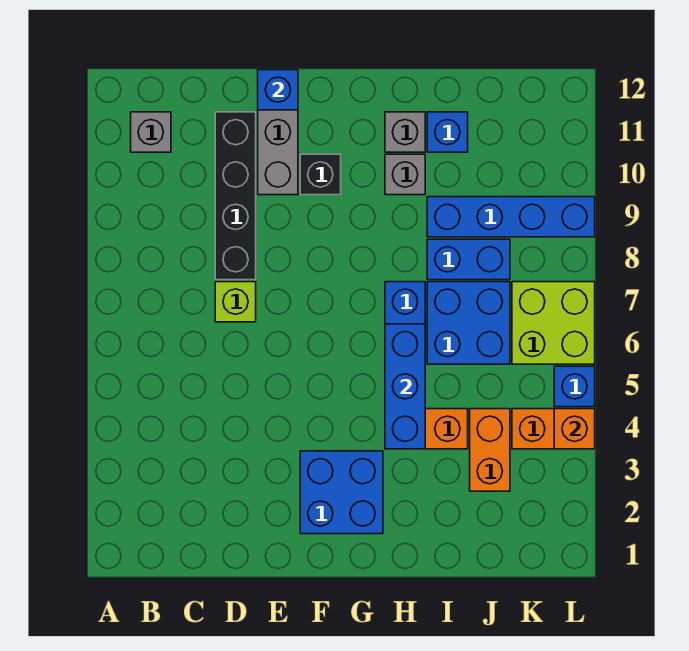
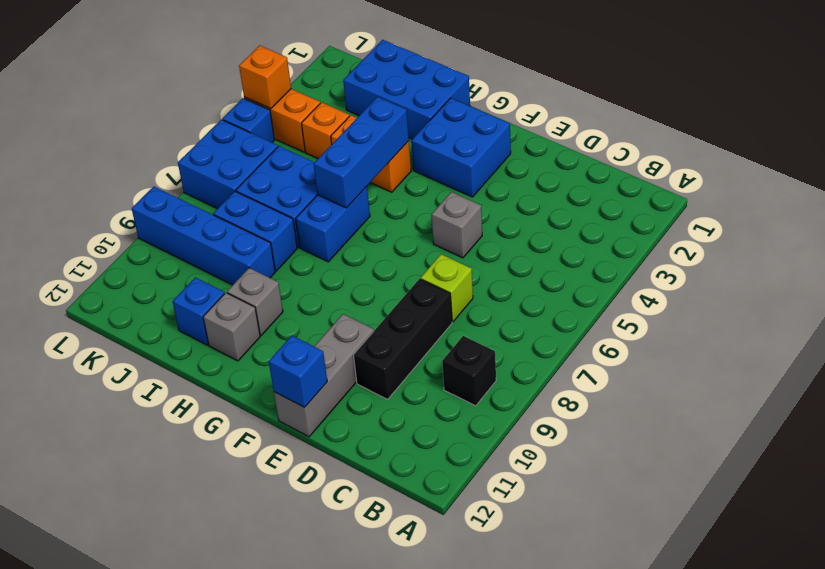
grey brick B11 level 1 -> grey brick E5 level 1
black brick D8:D11 level 1 -> black brick D8:D10 level 1
black brick F10 level 1 -> black brick B9 level 1
none -> blue brick H1:J2 level 1
orange brick J3:J4 level 1 -> orange brick J4 level 1
lime brick K6:L7 level 1 -> blue brick K6:L7 level 1

